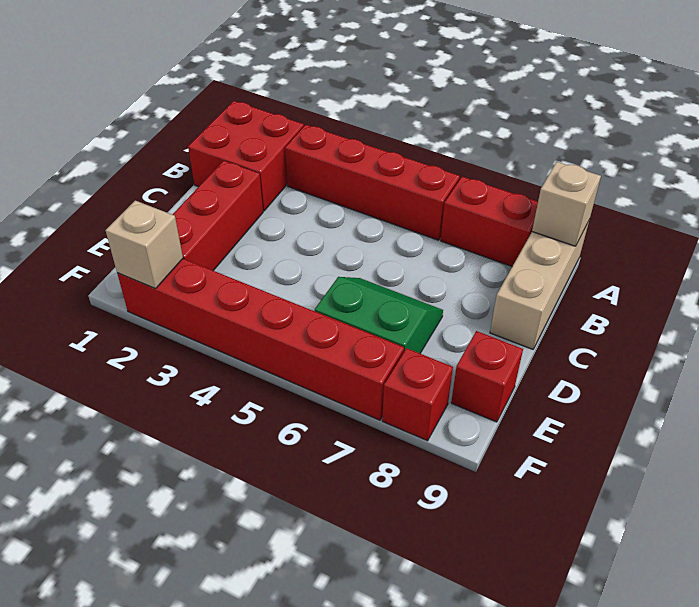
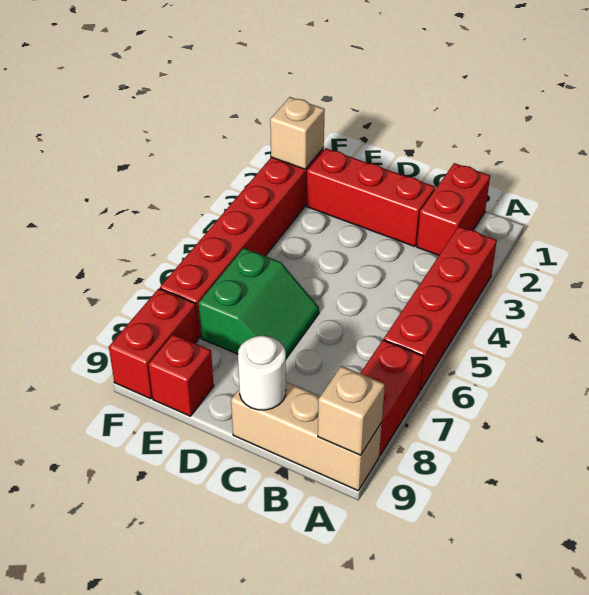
red brick A1:B2 level 1 -> red brick B1:B2 level 1
none -> white round brick C9 level 2
red brick F8 level 1 -> red brick F8:F9 level 1

